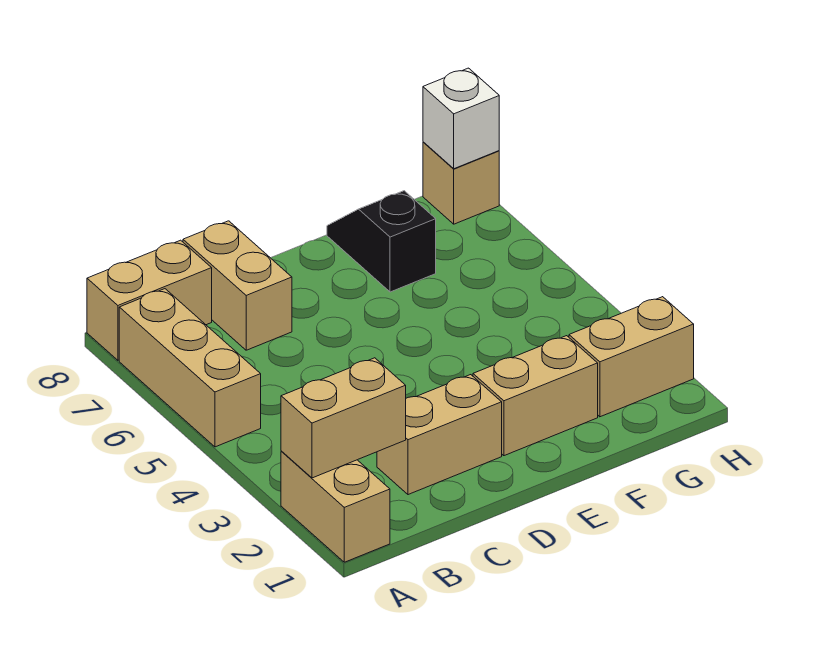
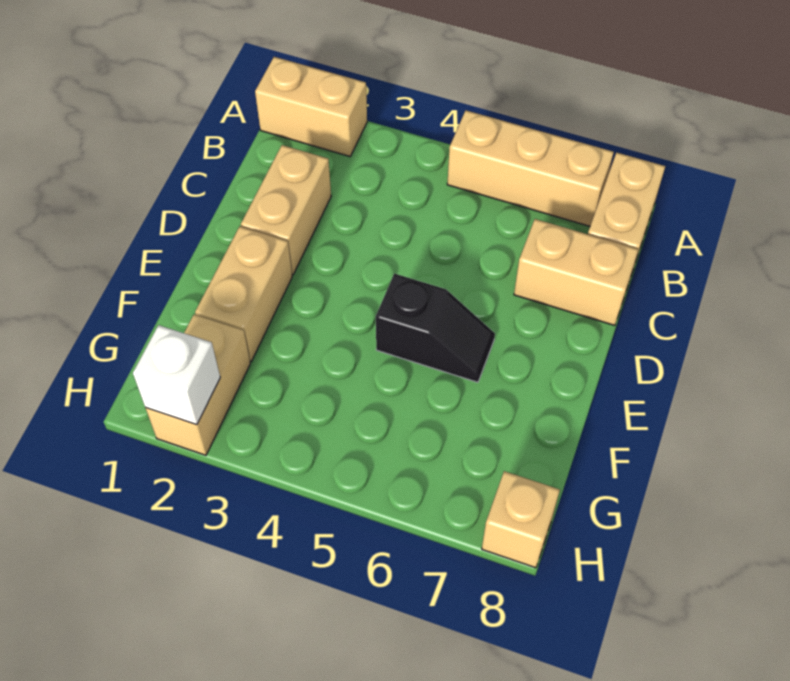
tan brick A2:B2 level 2 -> none
black slope F7:F8 level 1 top 7 -> black slope E5:E6 level 1 top 5
white brick H8 level 2 -> white brick H2 level 2

